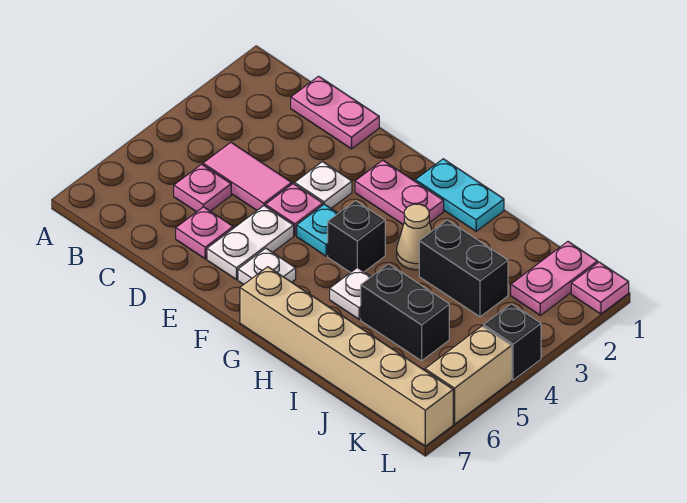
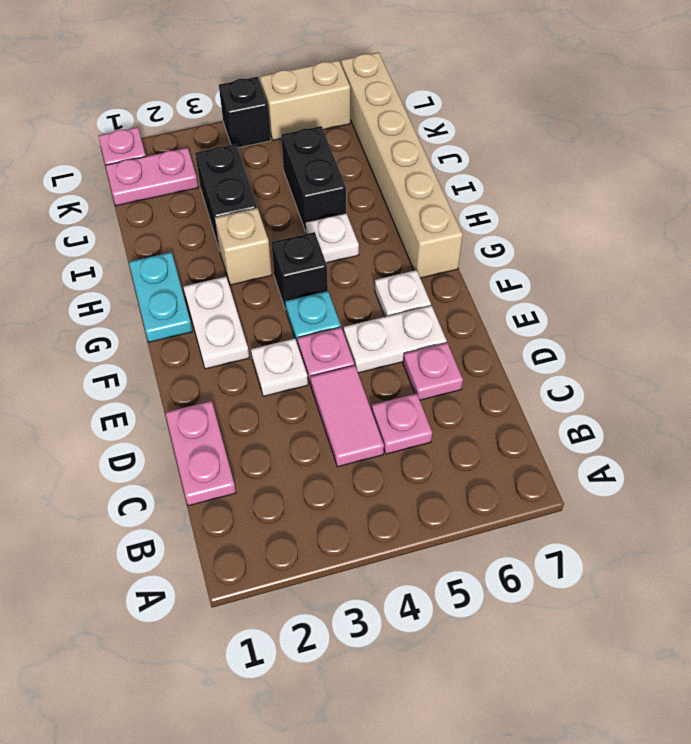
pink plate F2:G2 level 1 -> white plate F2:G2 level 1
tan cone H3 level 1 -> tan brick H3 level 1

